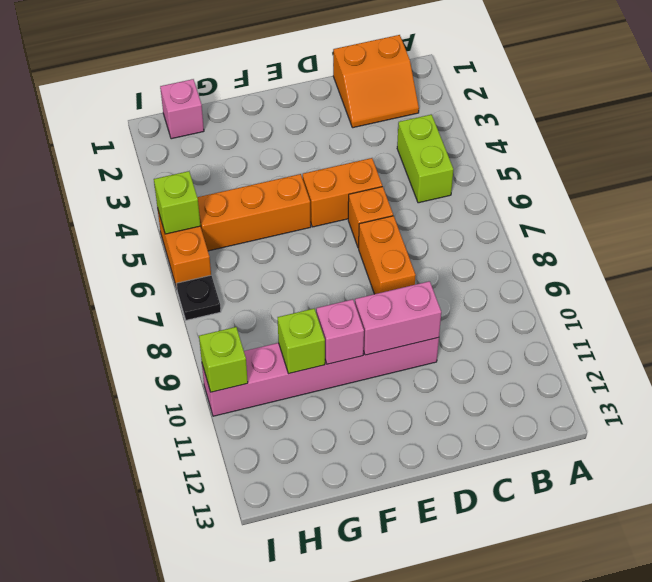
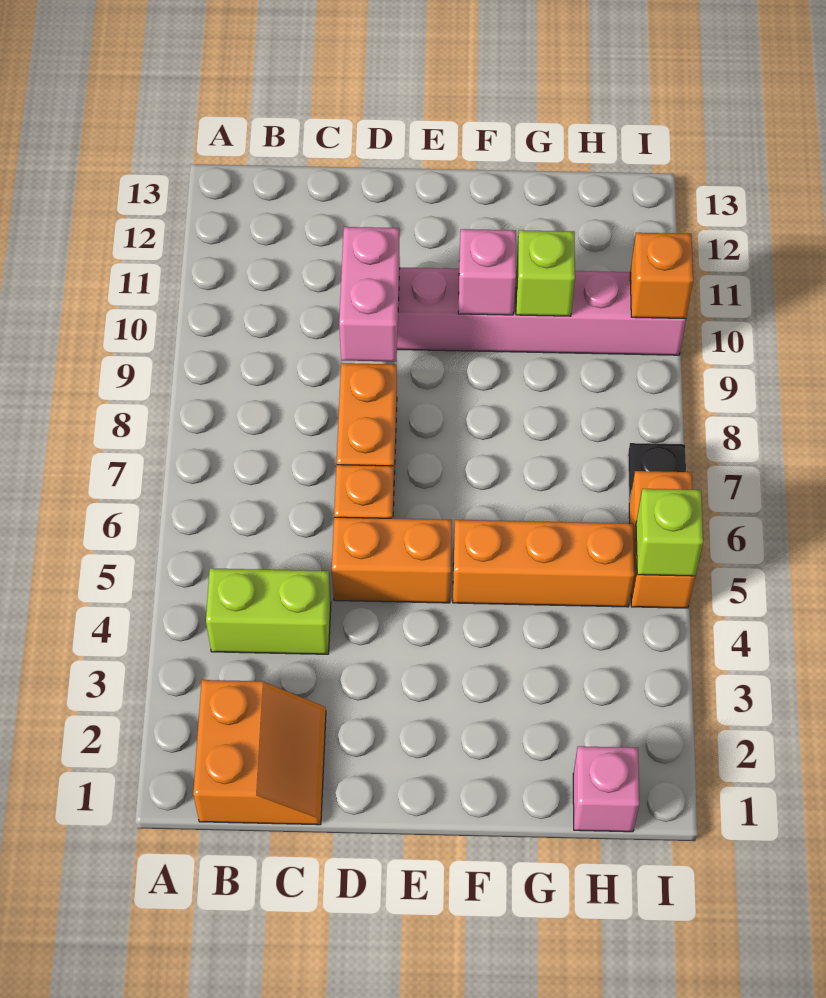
orange slope B1:C2 level 1 top 1 -> orange slope B1:C2 level 1 top B
lime brick B4:B5 level 1 -> lime brick B4:C4 level 1
pink brick D10:E10 level 2 -> pink brick D9:D10 level 2
lime brick I10 level 2 -> orange brick I10 level 2

